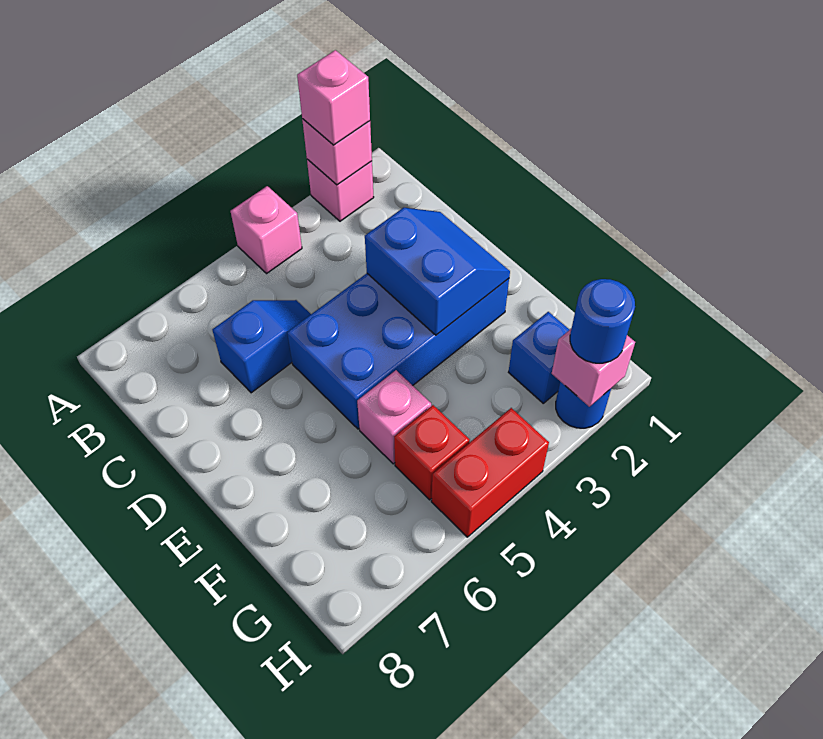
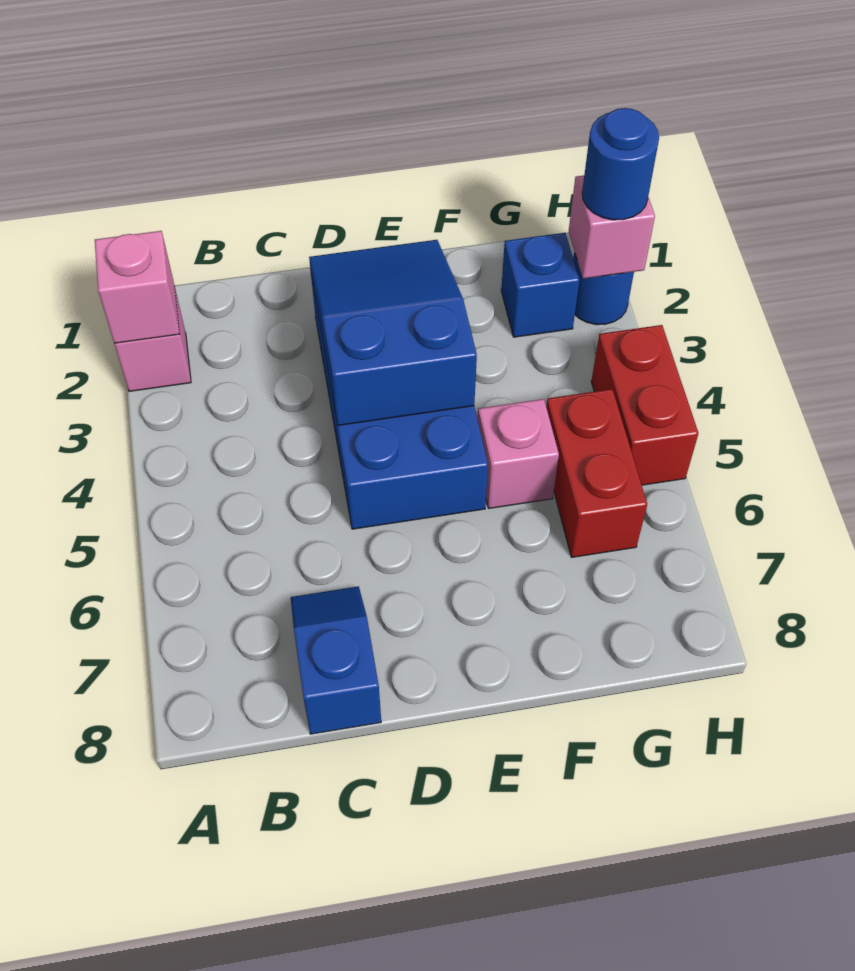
pink brick A2 level 3 -> none
pink brick A4 level 1 -> none
blue slope C5:C6 level 1 top 6 -> blue slope C7:C8 level 1 top 8
blue slope D2:E3 level 2 top 3 -> blue slope D2:E4 level 2 top 4
red brick G5 level 1 -> red brick G5:G6 level 1

